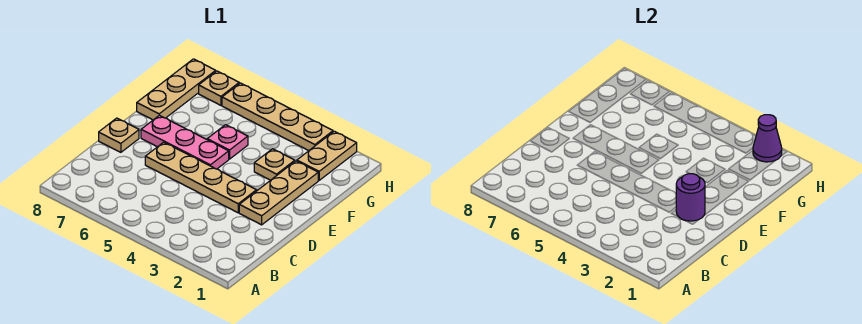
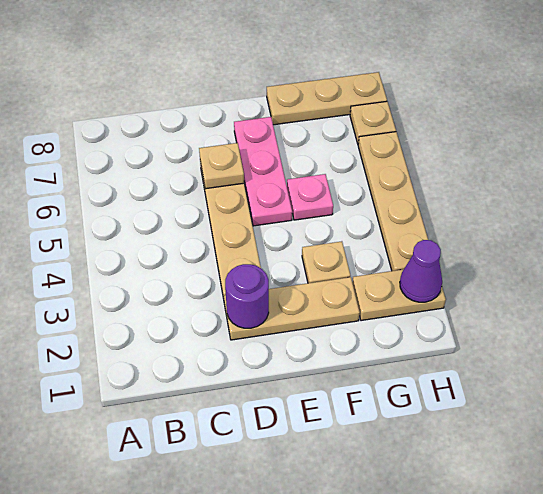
tan plate D8 level 1 -> tan plate D6 level 2

